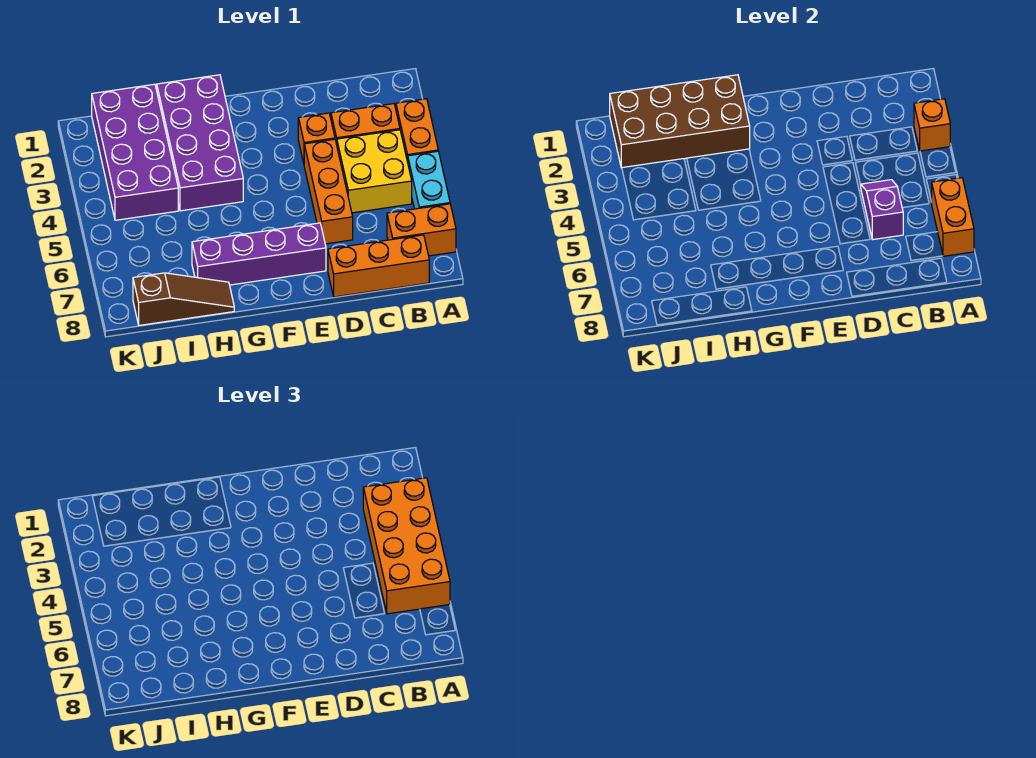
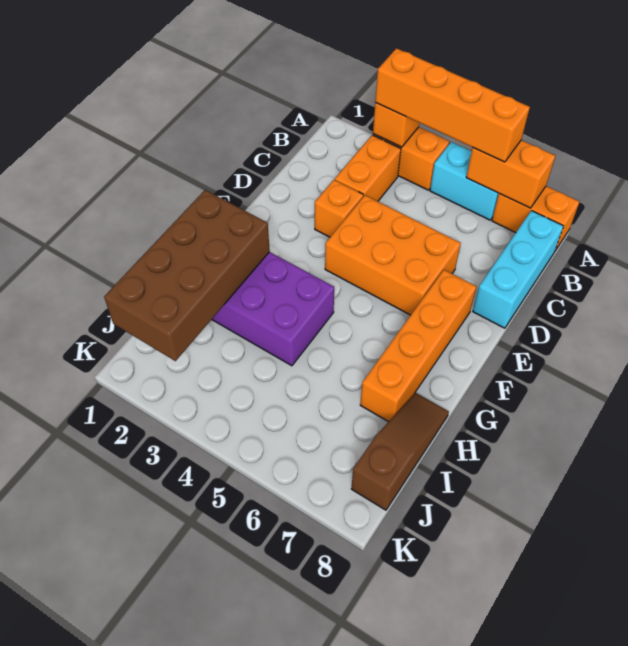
orange brick A3:B6 level 3 -> orange brick A3:A6 level 3
orange brick A7:B7 level 1 -> orange brick A7:A8 level 1
yellow brick B4:C5 level 1 -> none
orange brick B8:D8 level 1 -> cyan brick B8:D8 level 1
purple slope C5:C6 level 2 top 6 -> none
orange brick D4:D6 level 1 -> orange brick D4:E6 level 1
purple brick E7:H7 level 1 -> orange brick E7:H7 level 1
purple brick I1:J4 level 1 -> none

